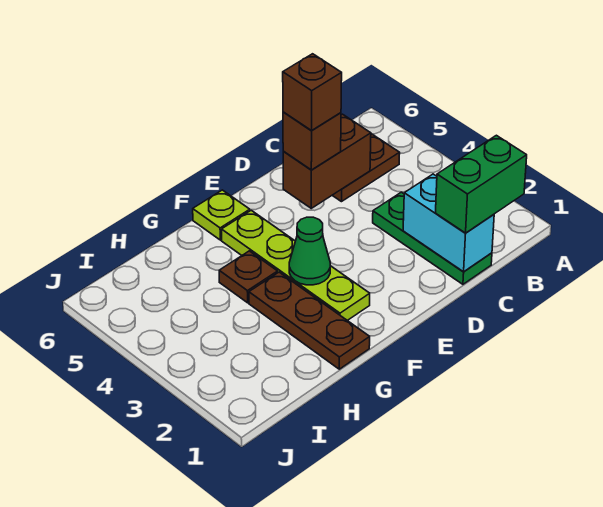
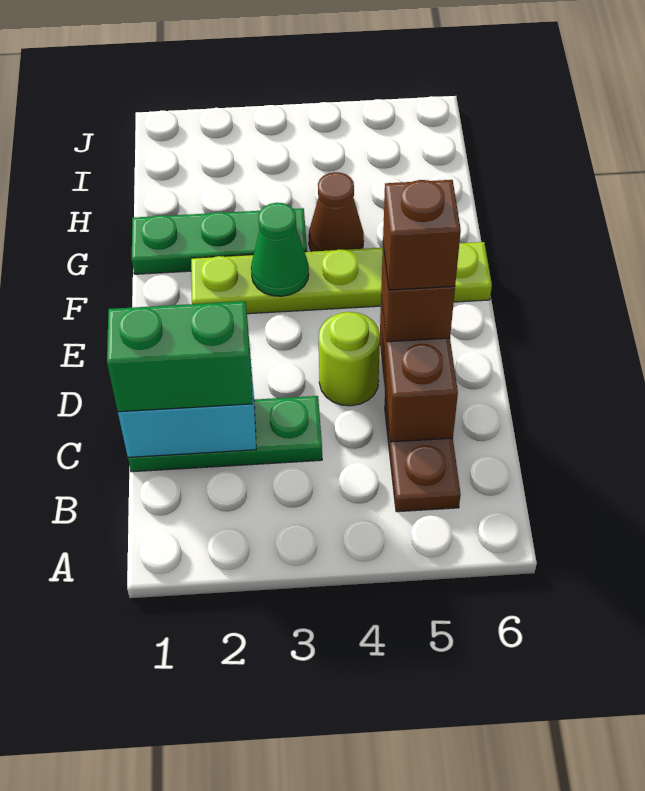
green brick B1:C1 level 3 -> green brick C1:C2 level 3
none -> lime round brick D4 level 1
brown plate G1:G3 level 1 -> green plate G1:G3 level 1
brown plate G4 level 1 -> brown cone G4 level 1

